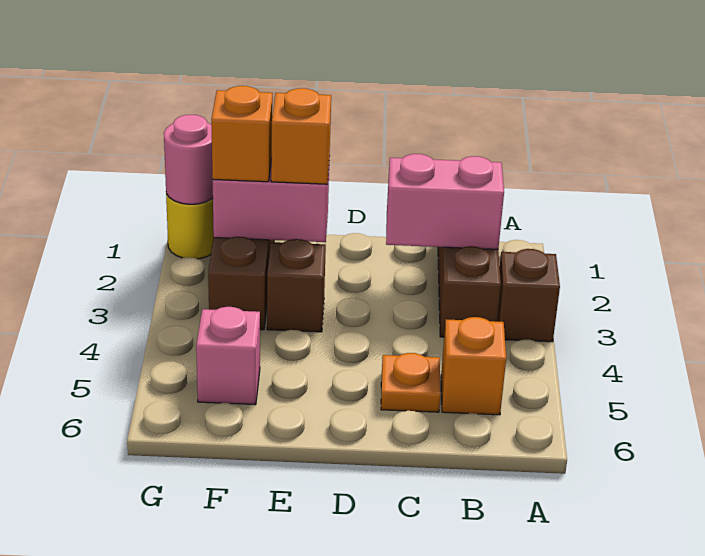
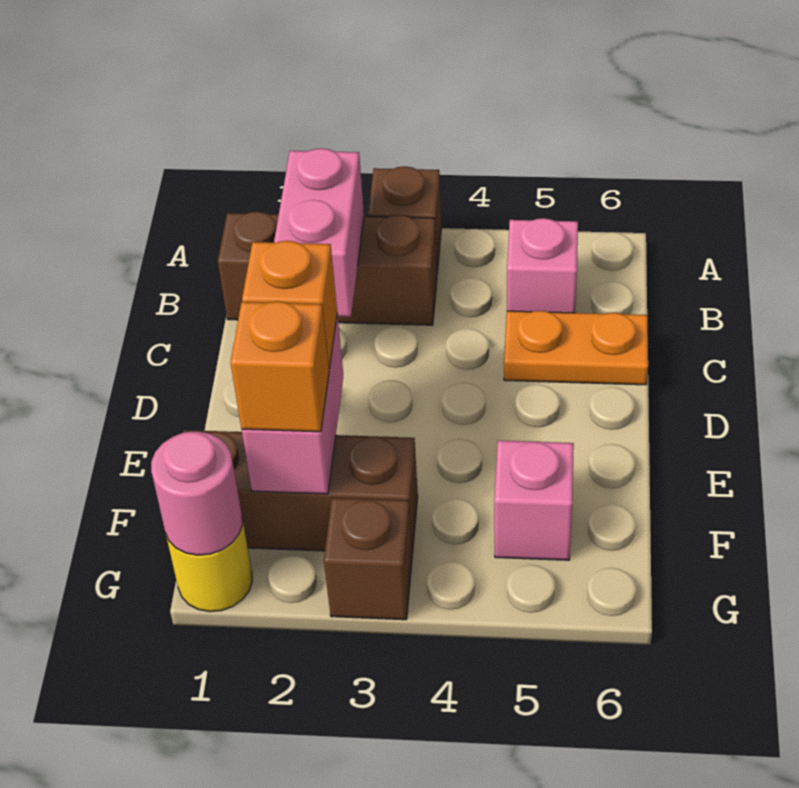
orange brick B5 level 1 -> pink brick B5 level 1
orange plate C5 level 1 -> orange plate C5:C6 level 1
brown brick E3 level 1 -> brown brick G3 level 1

